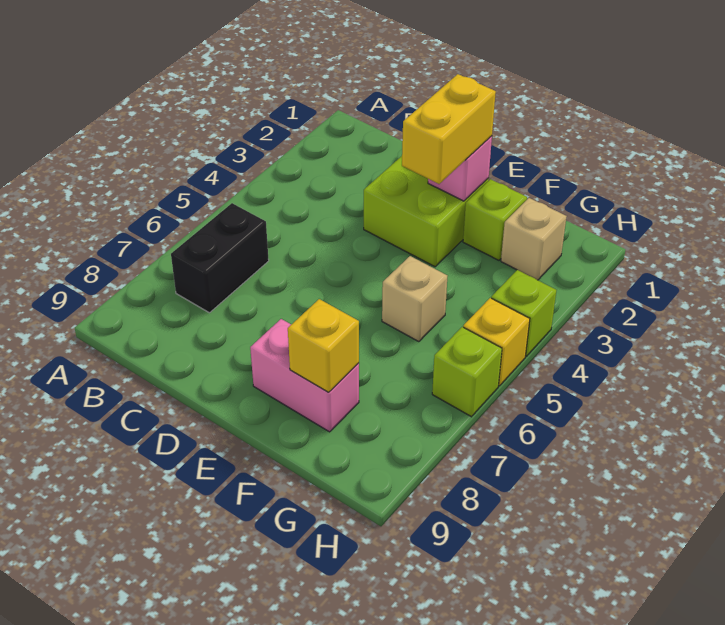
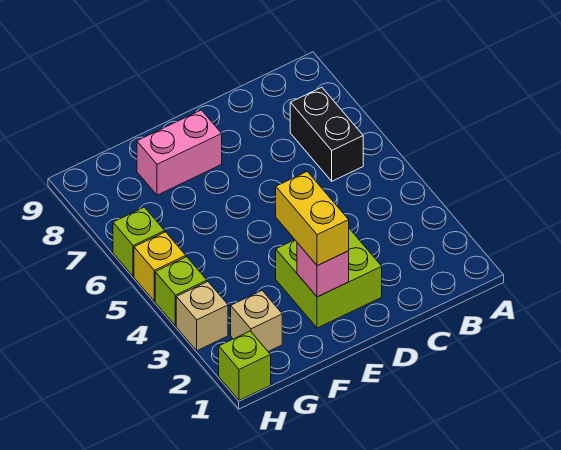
lime brick F2 level 1 -> lime brick H1 level 1
tan brick F5 level 1 -> tan brick H3 level 1
yellow brick F8 level 2 -> none

